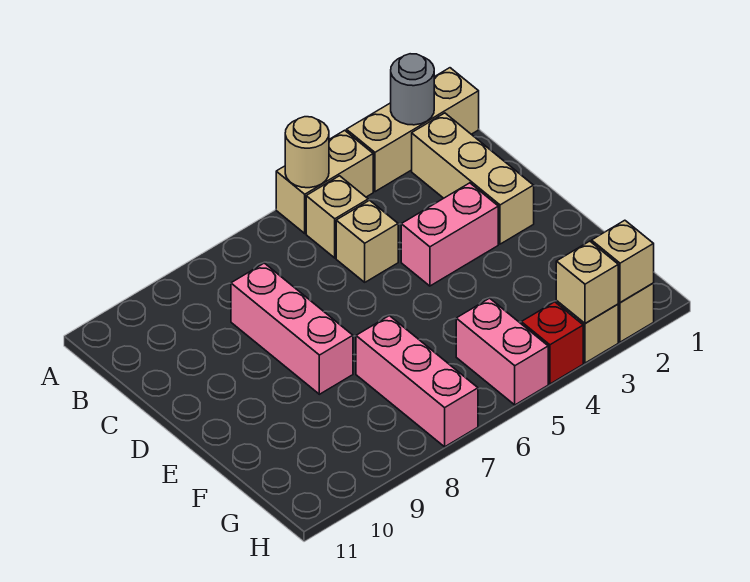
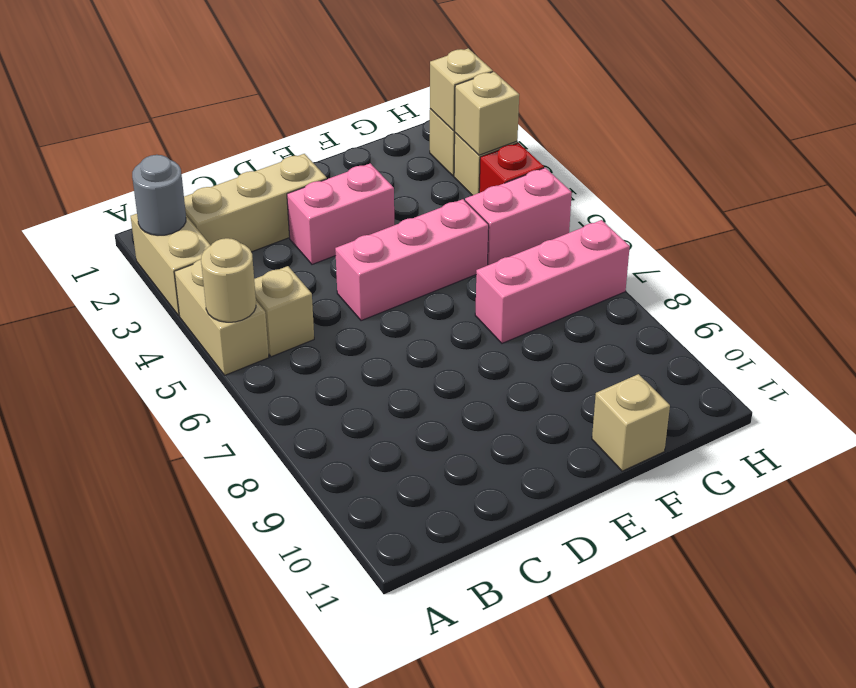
tan brick A1:A3 level 1 -> tan brick A2:A3 level 1
tan brick C5 level 1 -> tan brick F11 level 1
pink brick C8:E8 level 1 -> pink brick D5:F5 level 1
pink brick D3:D4 level 1 -> pink brick D3:E3 level 1

